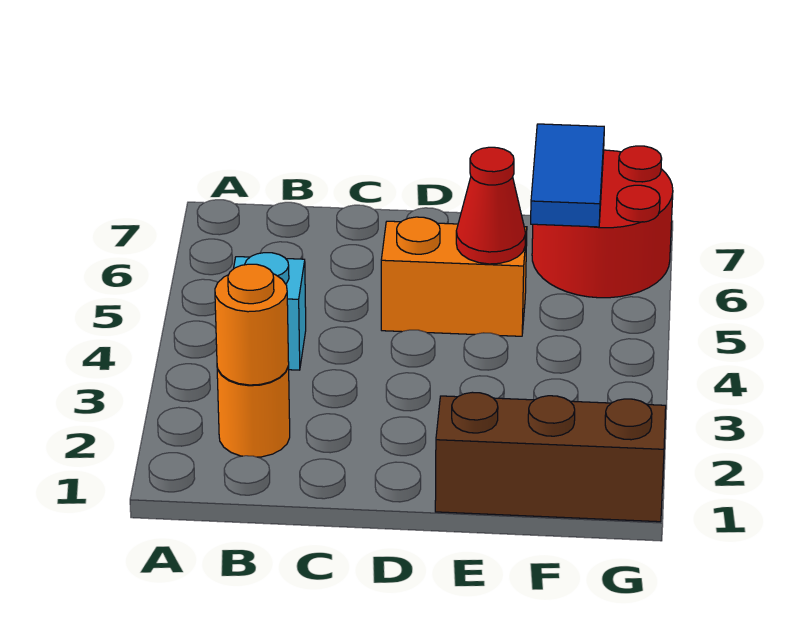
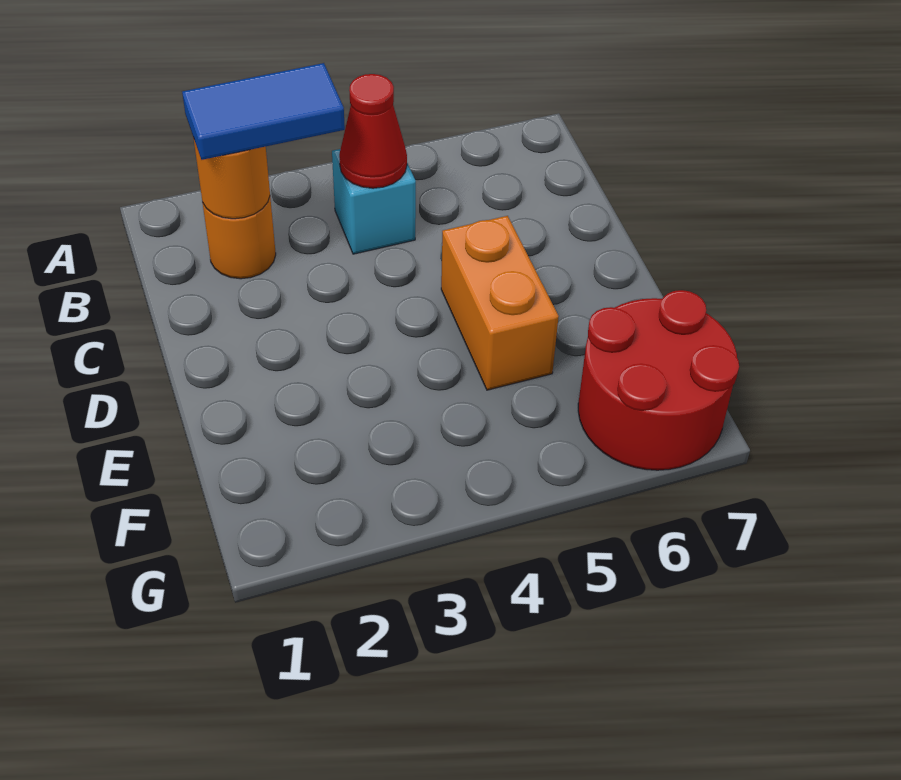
brown brick E1:G1 level 1 -> none
red cone E5 level 2 -> red cone B4 level 2
blue tile F6:F7 level 2 -> blue tile B2:B3 level 3

